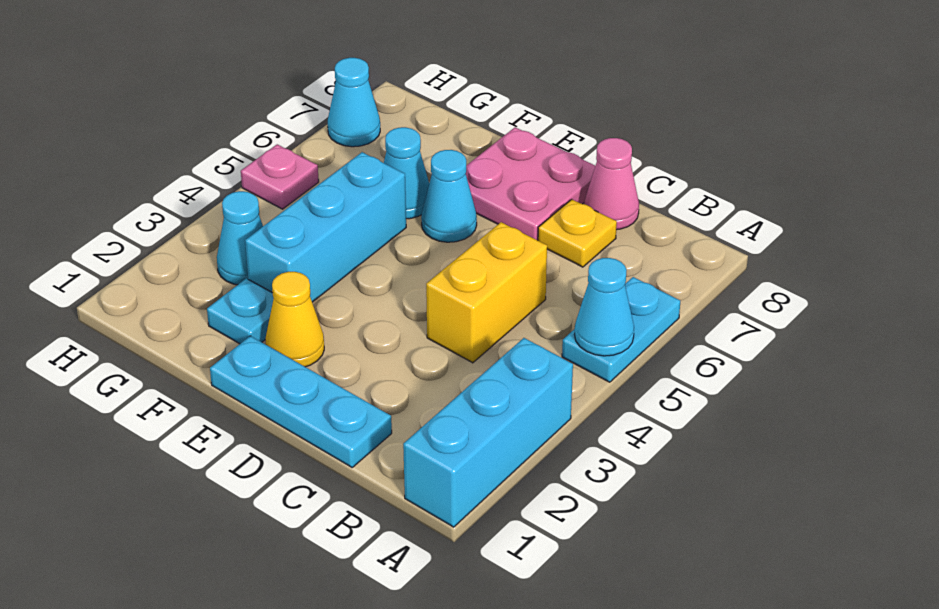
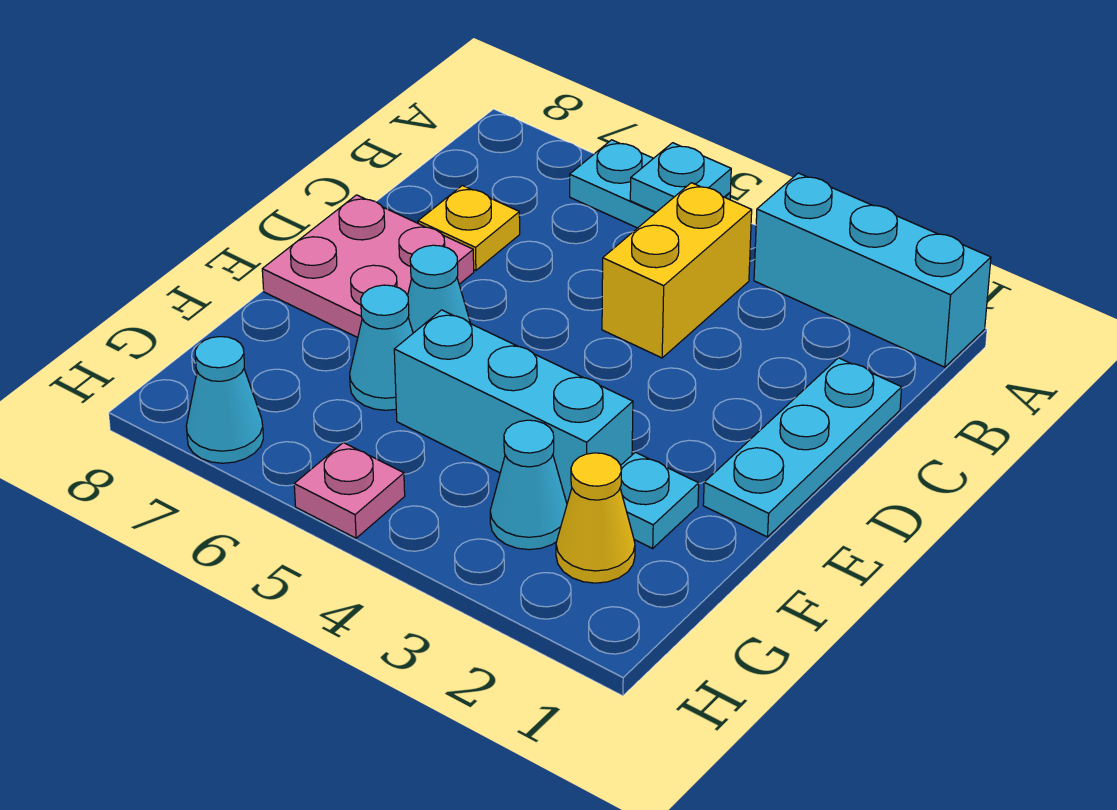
cyan cone A5 level 2 -> cyan plate A5 level 2
yellow brick C4:C5 level 1 -> yellow brick B4:C4 level 1
pink cone C8 level 1 -> none
yellow cone E2 level 1 -> yellow cone G2 level 1

